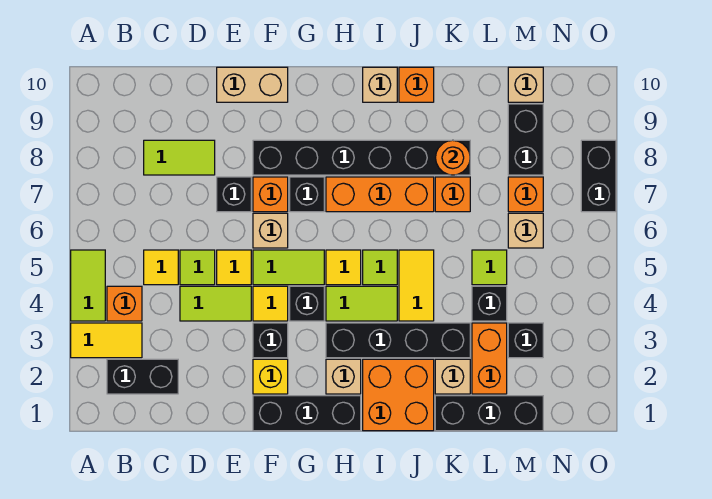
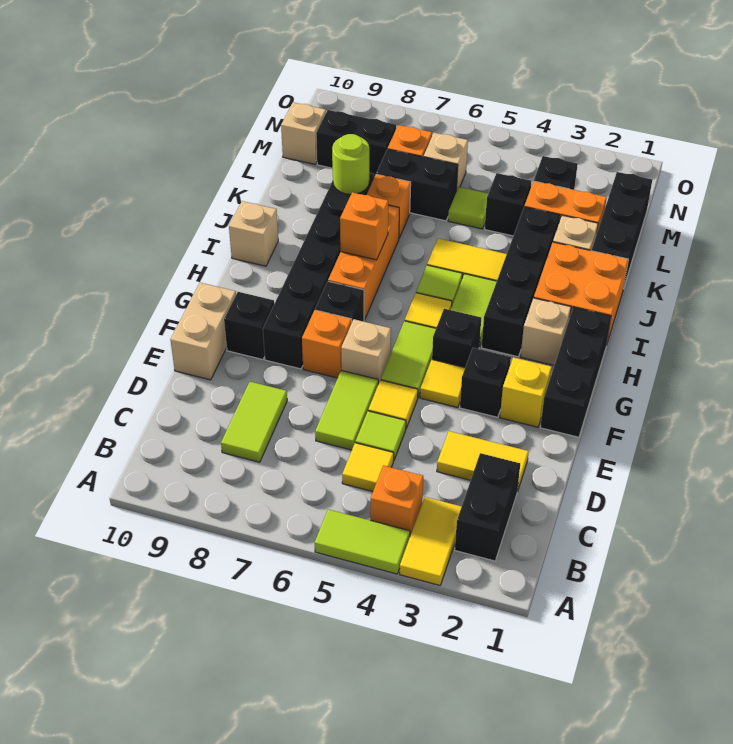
none -> yellow tile D2:D3 level 1
lime tile D4:E4 level 1 -> lime tile D6:E6 level 1
black brick E7 level 1 -> black brick F9 level 1
orange brick J10 level 1 -> orange brick I7 level 2
orange round brick K8 level 2 -> lime round brick K8 level 2
black brick O7:O8 level 1 -> black brick L6:L7 level 1

